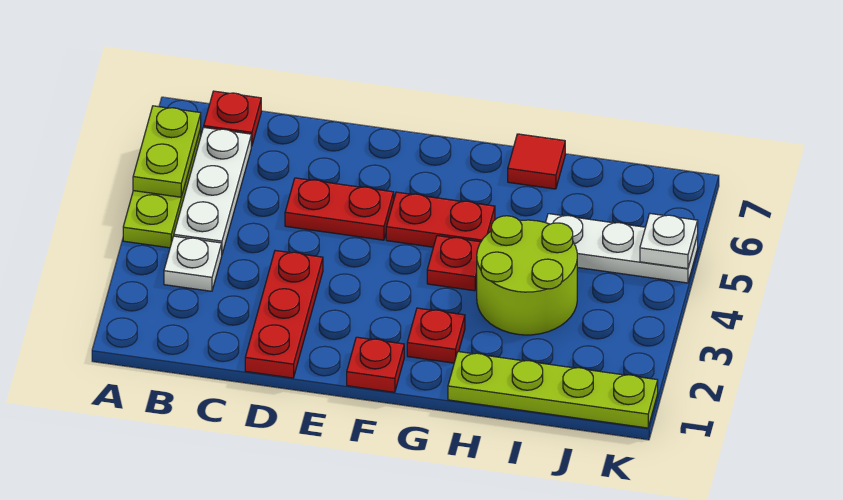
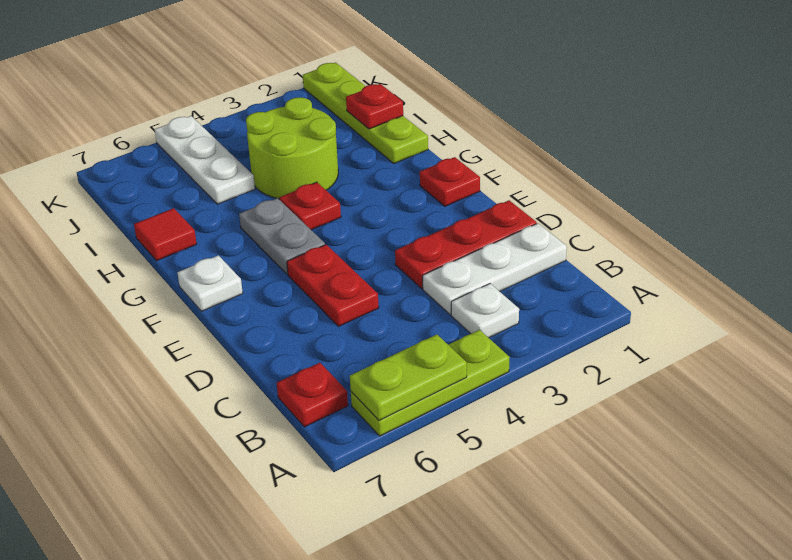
white plate B4:B6 level 1 -> white plate C1:C3 level 1
red plate F5:G5 level 1 -> grey plate F5:G5 level 1
red plate G2 level 1 -> red plate I1 level 2
white plate K5 level 2 -> white plate F7 level 1

